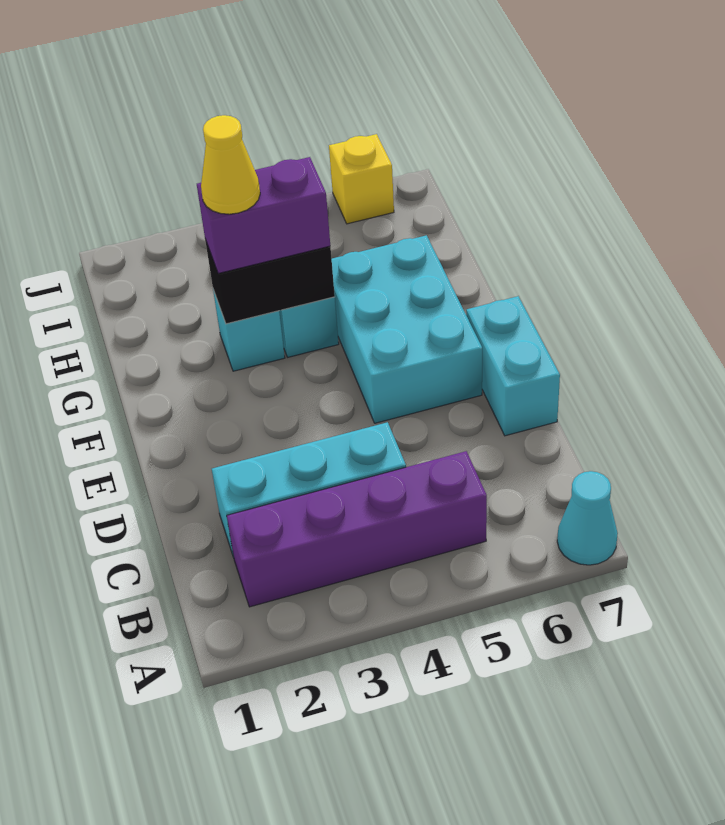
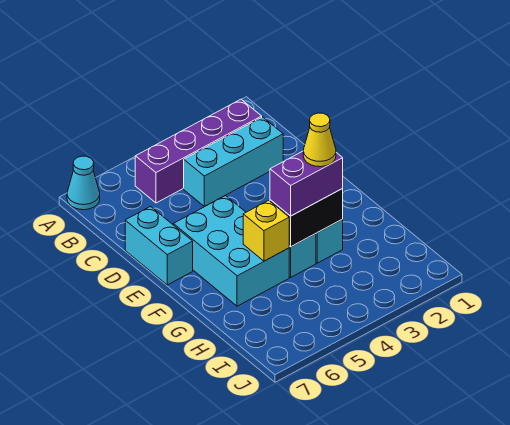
yellow brick J6 level 1 -> yellow brick G5 level 2

